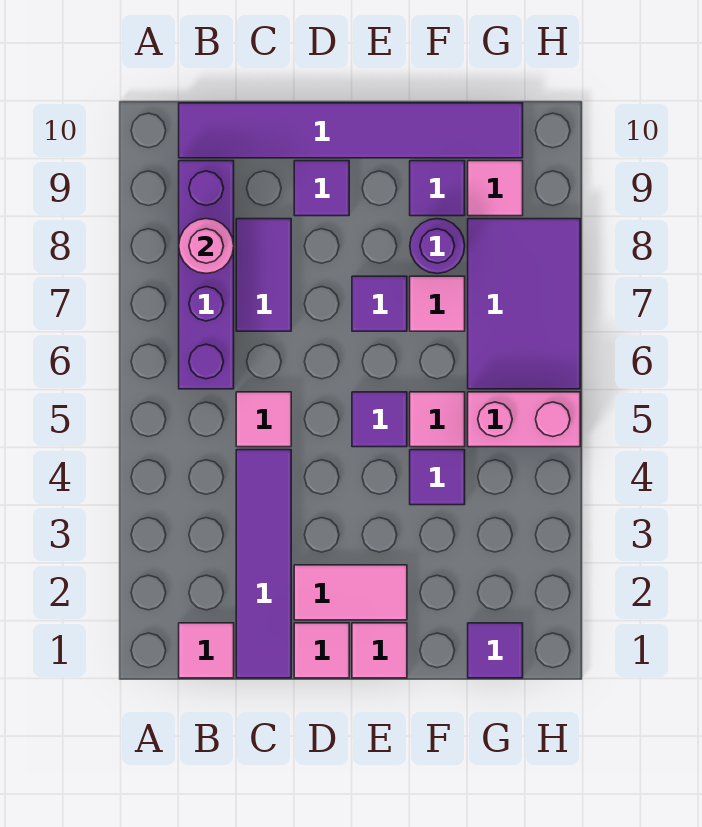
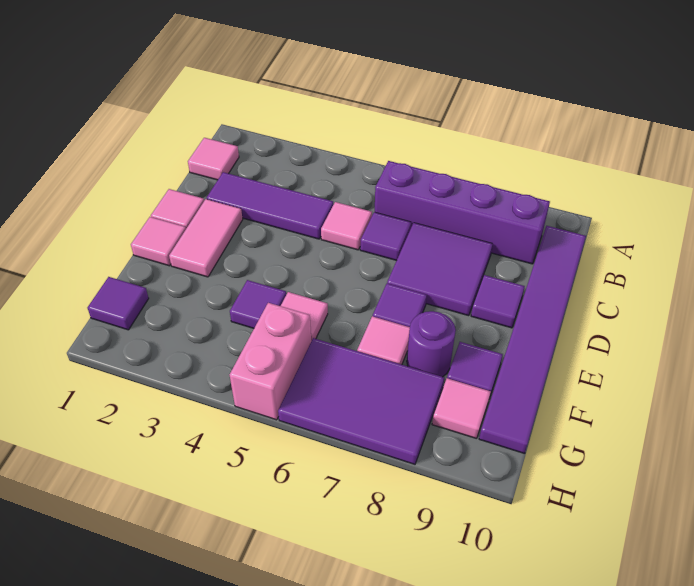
pink round brick B8 level 2 -> none
purple tile C1:C4 level 1 -> purple tile C2:C4 level 1
purple tile C7:C8 level 1 -> purple tile C7:D8 level 1
purple tile E5 level 1 -> purple tile C6 level 1

